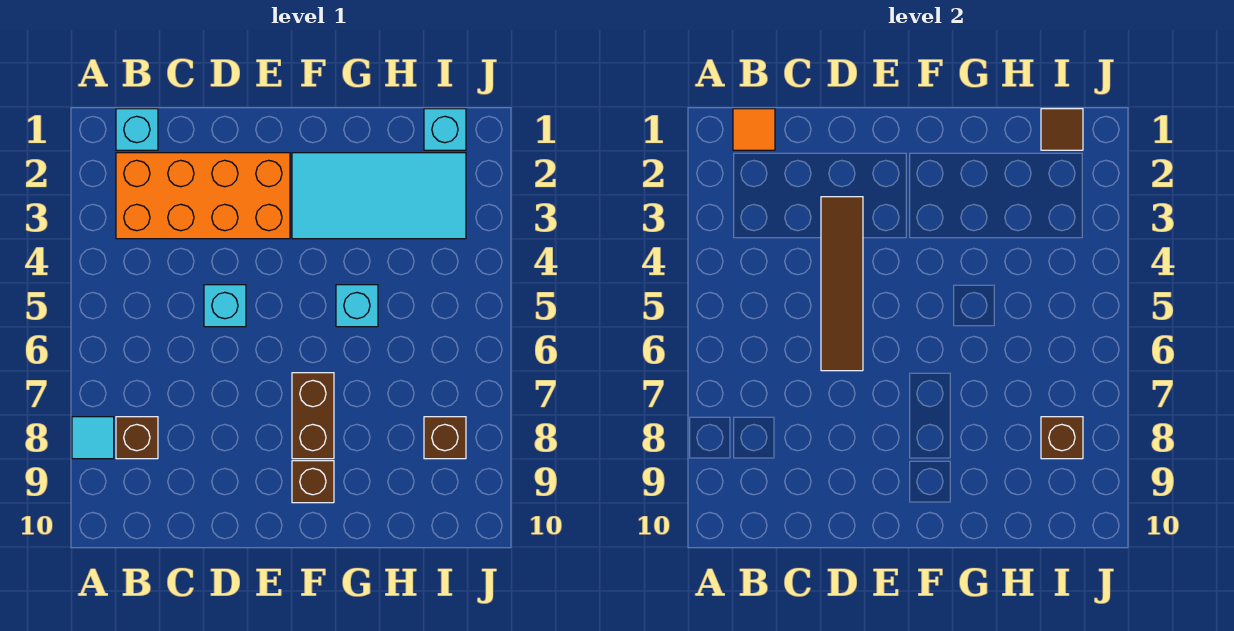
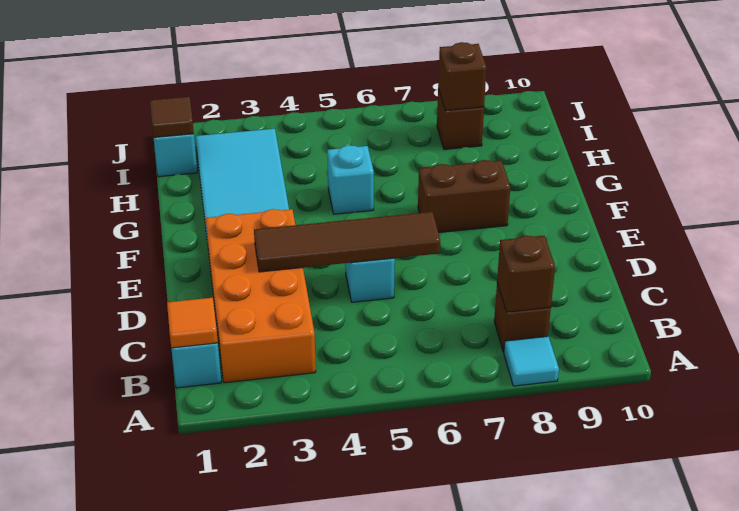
brown brick F9 level 1 -> brown brick B8 level 2

